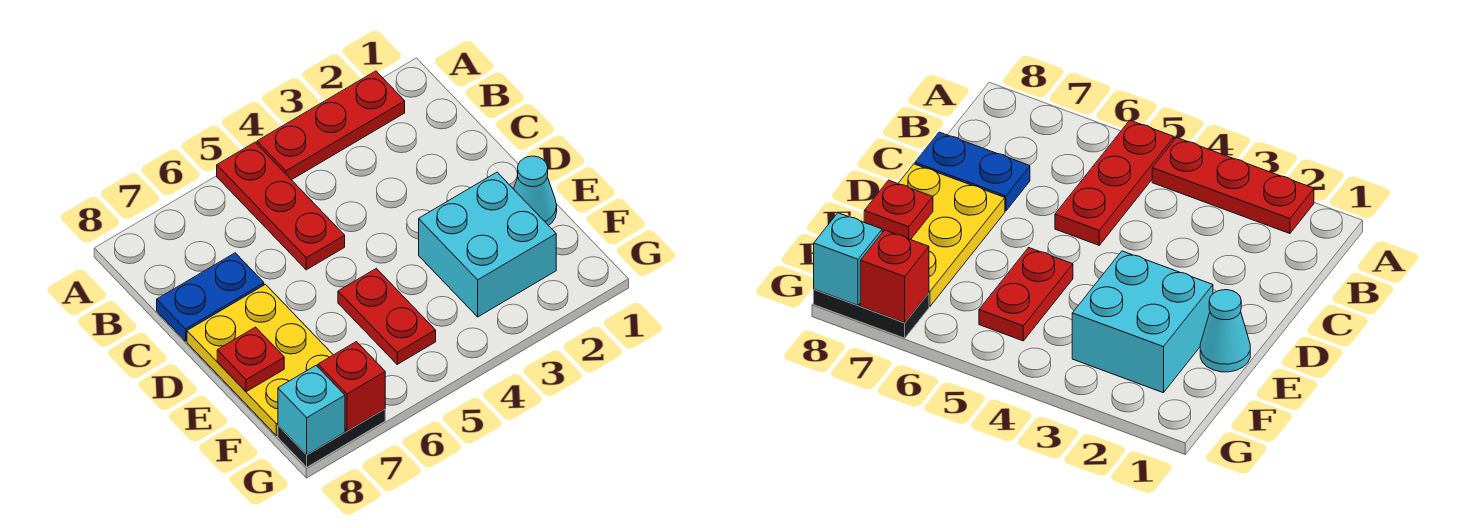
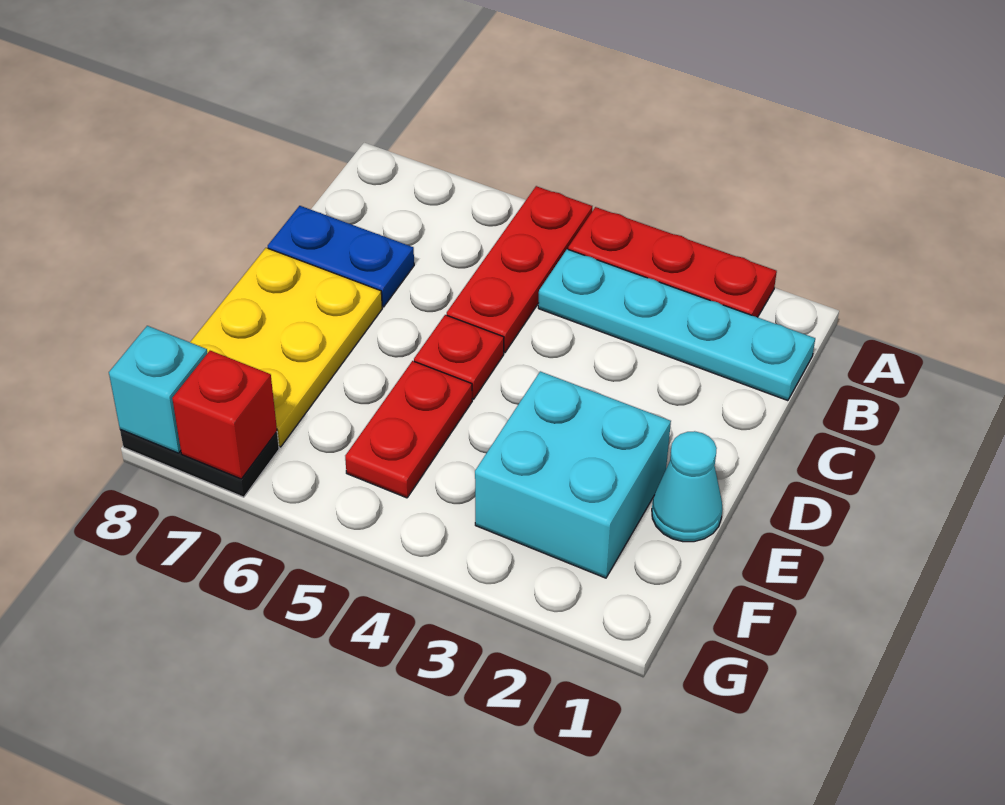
none -> cyan plate B1:B4 level 1
red plate E8 level 2 -> red plate D5 level 1

